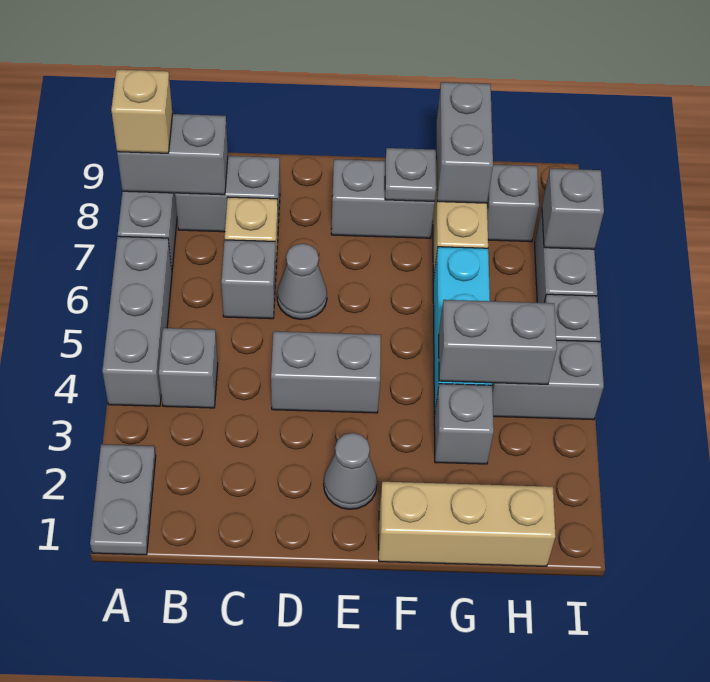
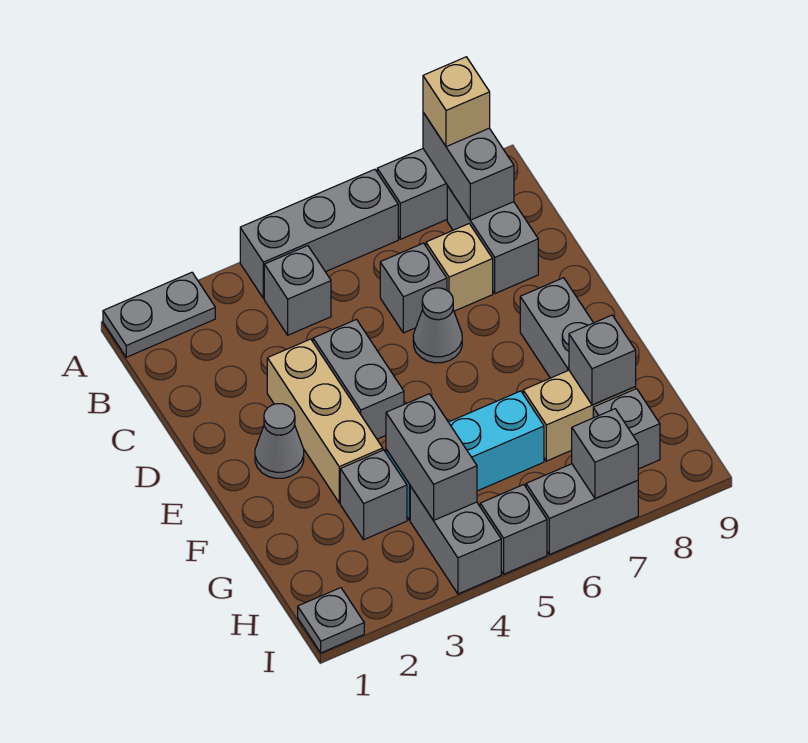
tan brick F1:H1 level 1 -> tan brick D3:F3 level 1
grey plate F8 level 2 -> grey plate I1 level 1
grey brick G8:G9 level 2 -> grey brick G8 level 2

